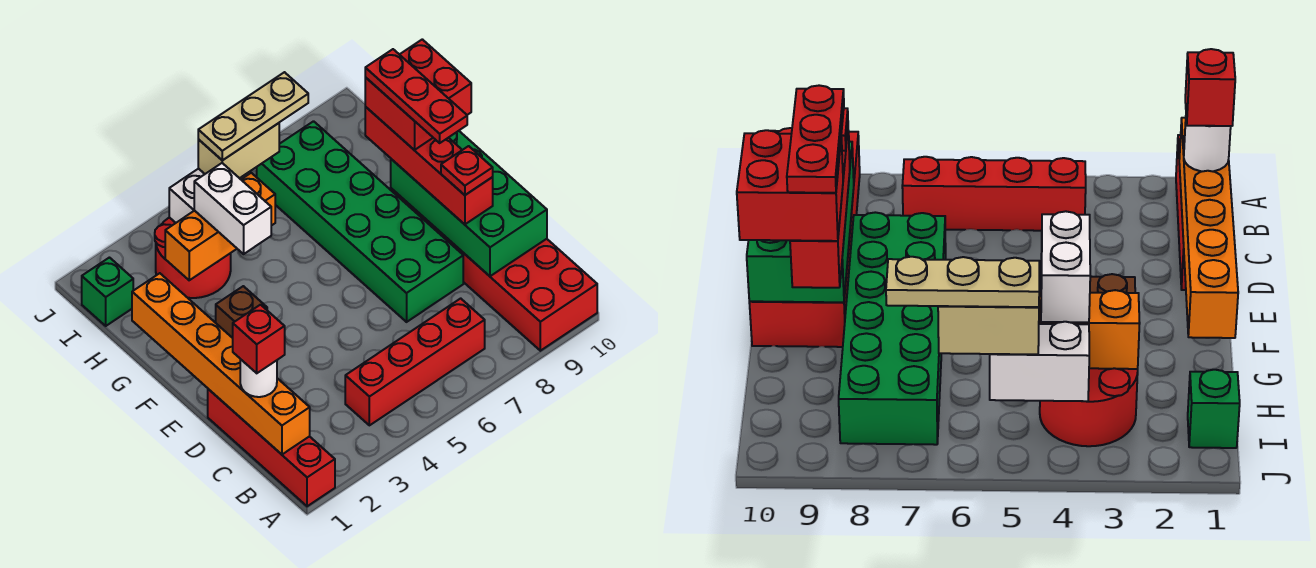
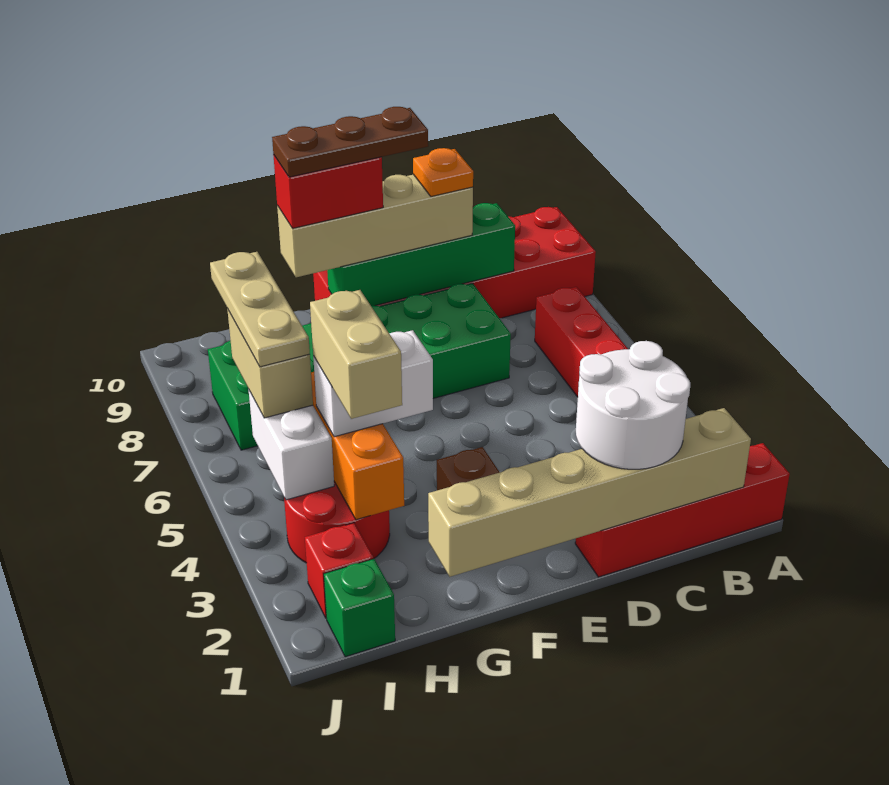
orange brick B1:G1 level 2 -> tan brick B1:G1 level 2
white round brick C1 level 3 -> white round brick C1:D2 level 3
red brick C1 level 4 -> red brick I2 level 1
green brick C9:F10 level 2 -> green brick C9:F9 level 2
red brick D9:G9 level 3 -> tan brick D9:G9 level 3
red plate D9 level 4 -> orange plate D9 level 4
red plate E9:G9 level 5 -> brown plate E9:G9 level 5
red brick F9:G10 level 4 -> red brick F9:G9 level 4
none -> tan brick H3:H4 level 4

